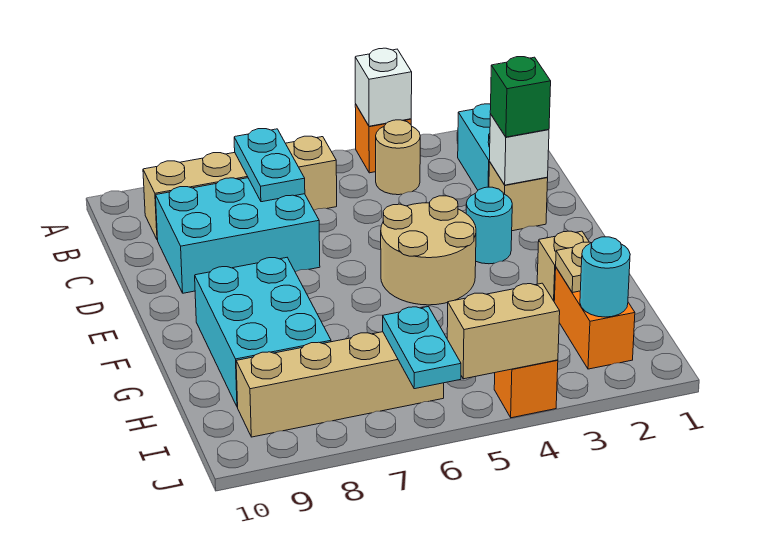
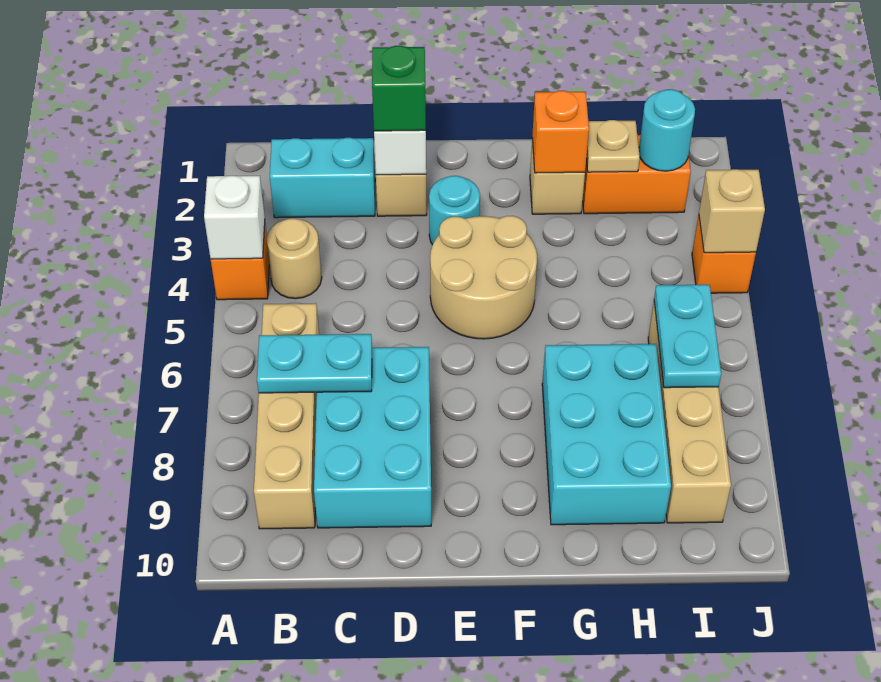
cyan brick F8:H9 level 1 -> cyan brick G7:H9 level 1
none -> orange brick G2 level 2
cyan plate I6:J6 level 2 -> cyan plate I6:I7 level 2
tan brick J4:J5 level 2 -> tan brick J4 level 2

